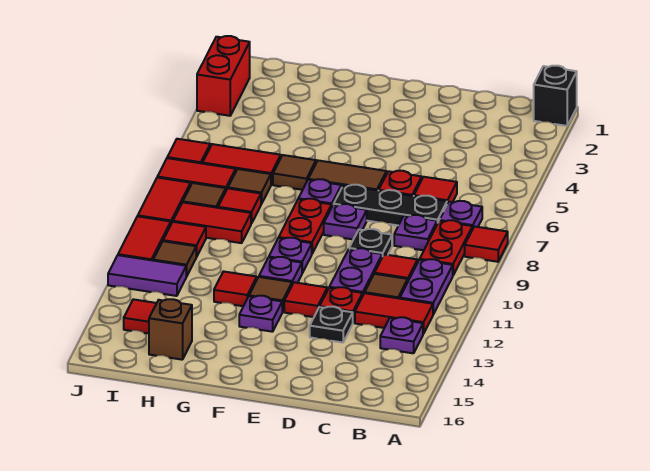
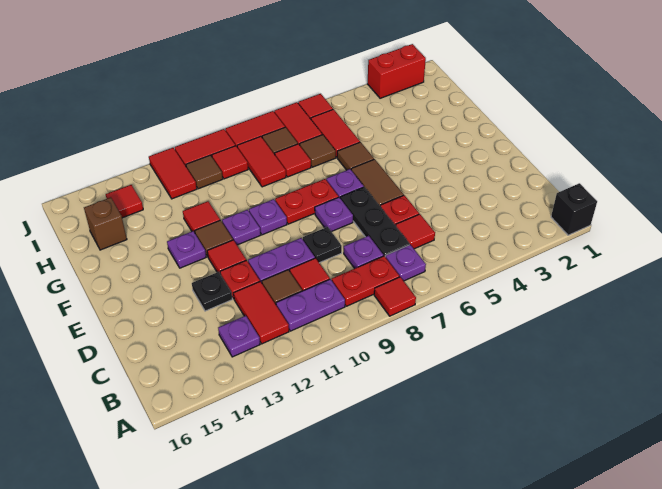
purple tile I12:J12 level 1 -> red tile I12:J12 level 1

